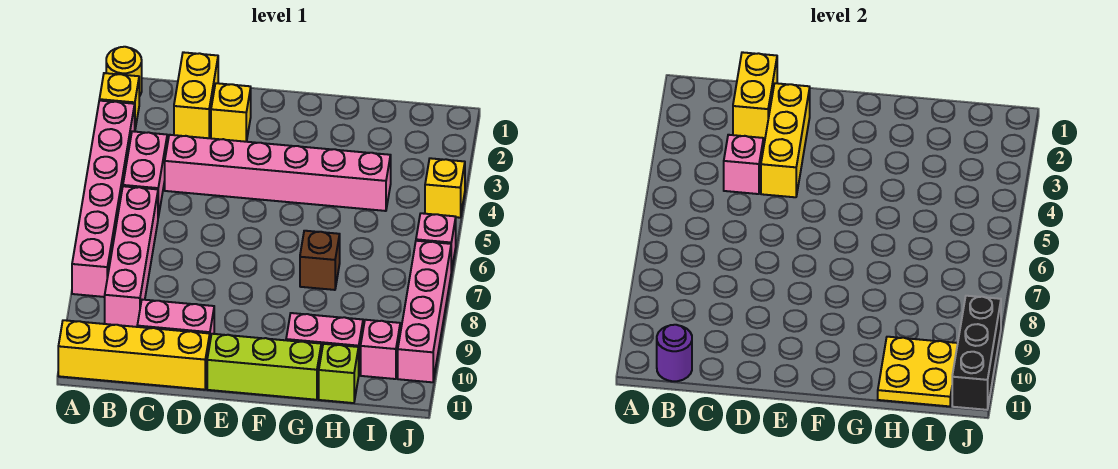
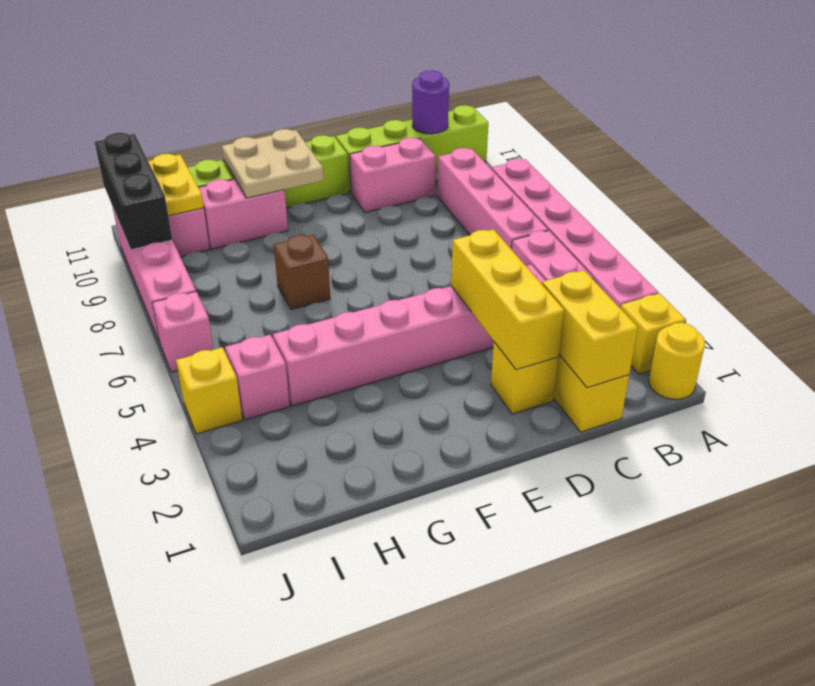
yellow brick A11:D11 level 1 -> lime brick A11:D11 level 1
pink brick C4 level 2 -> pink brick I4 level 1
none -> tan plate F10:G11 level 2
yellow plate H10:I11 level 2 -> yellow plate I10:I11 level 2

